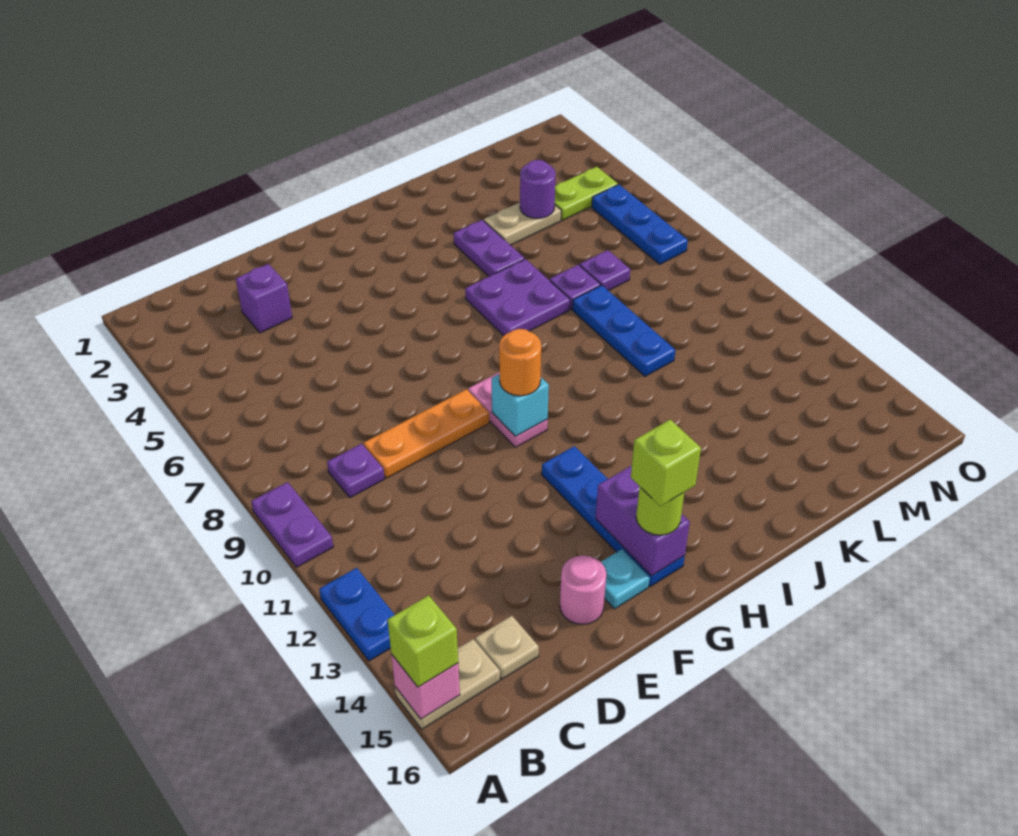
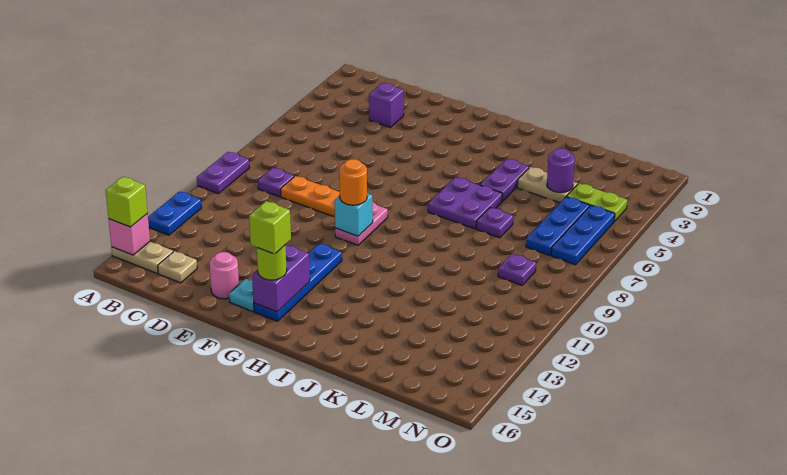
blue plate K8:K10 level 1 -> blue plate M5:M7 level 1
purple plate L7 level 1 -> purple plate M9 level 1

